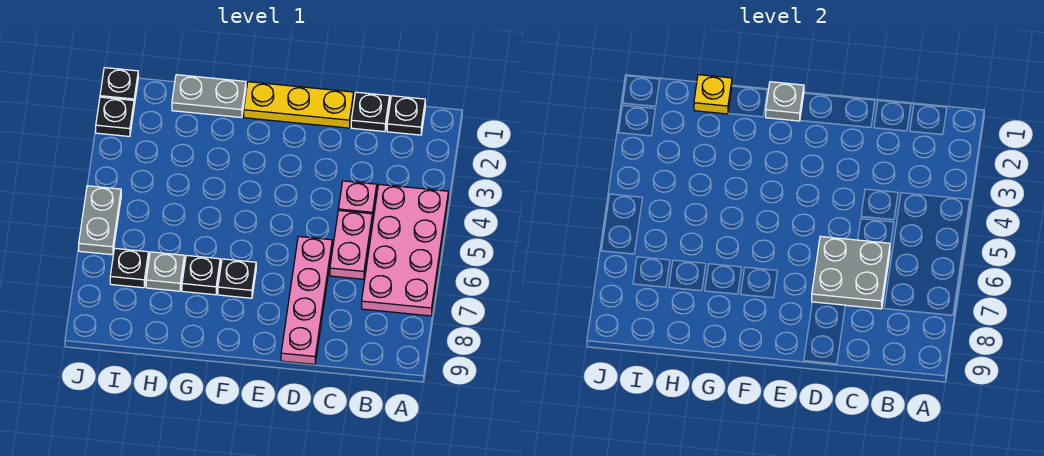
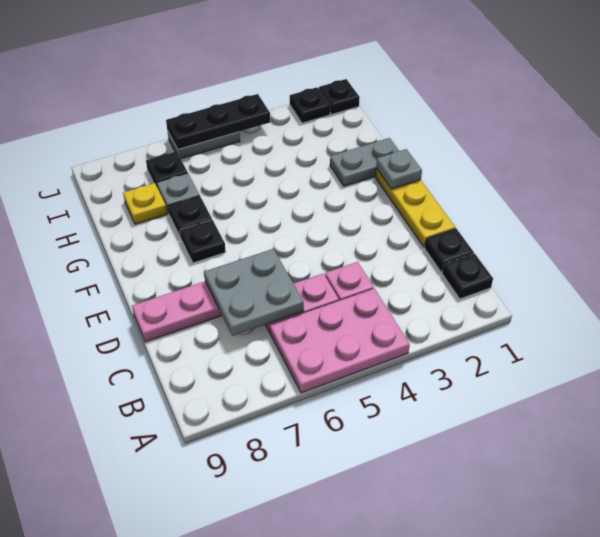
pink plate A4:B7 level 1 -> pink plate A4:B6 level 1
grey plate G1:H1 level 1 -> grey plate G1:G2 level 1
yellow plate H1 level 2 -> yellow plate H8 level 1
none -> black plate J4:J6 level 2

